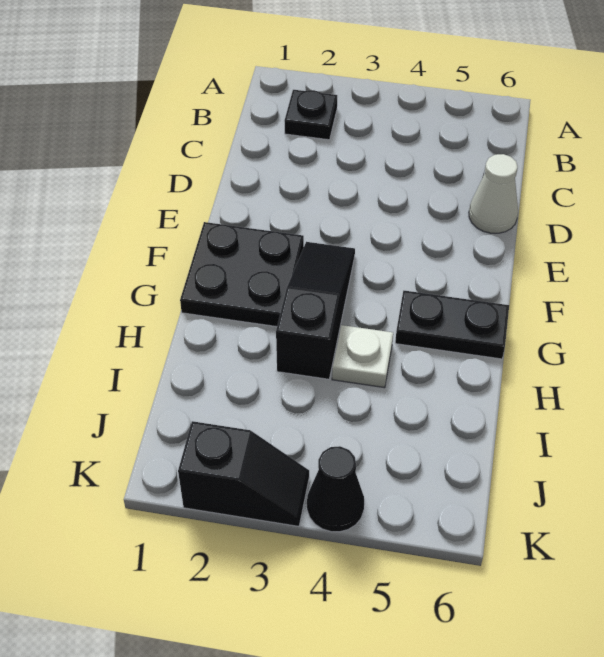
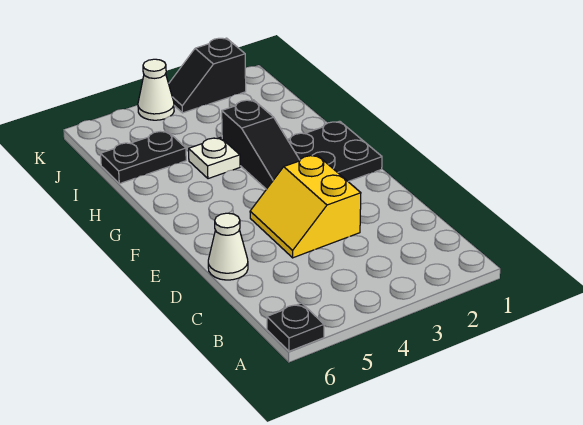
black plate B2 level 1 -> black plate A6 level 1
none -> yellow slope D3:E4 level 1 top 3
black plate G5:G6 level 1 -> black plate I5:I6 level 1
black cone K4 level 1 -> white cone K4 level 1

